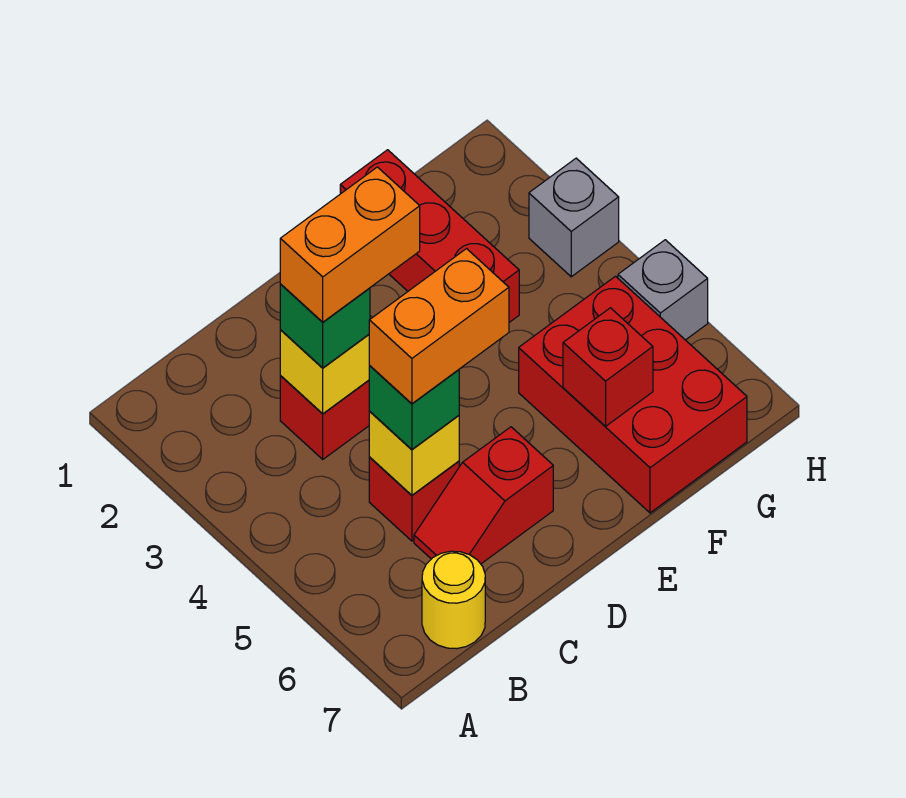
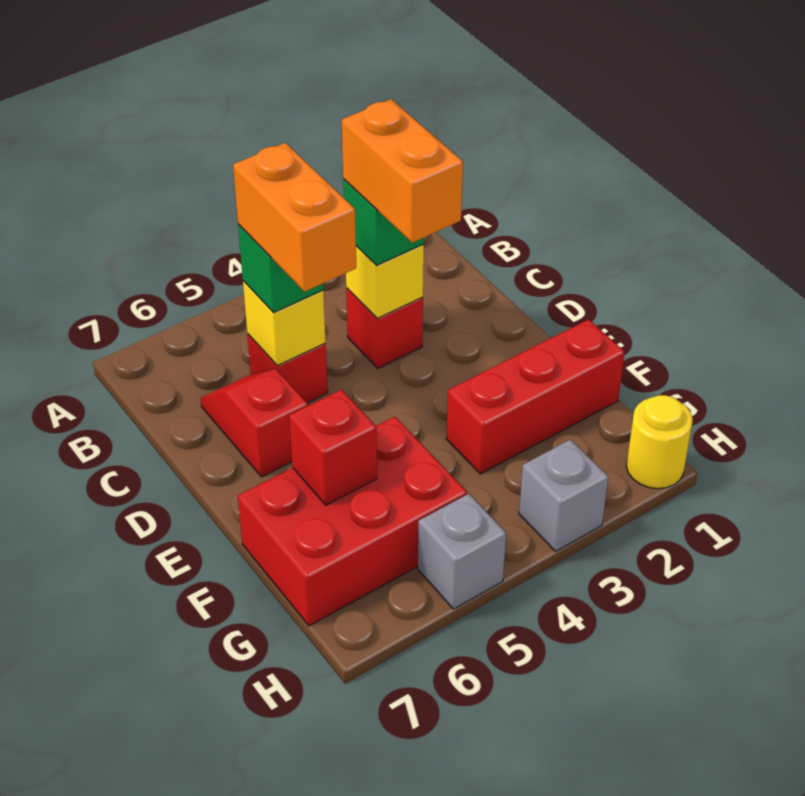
yellow round brick B7 level 1 -> yellow round brick H1 level 1

